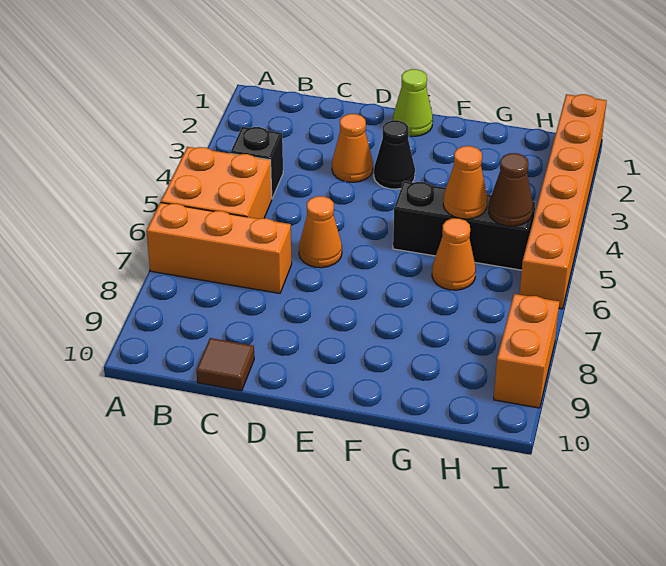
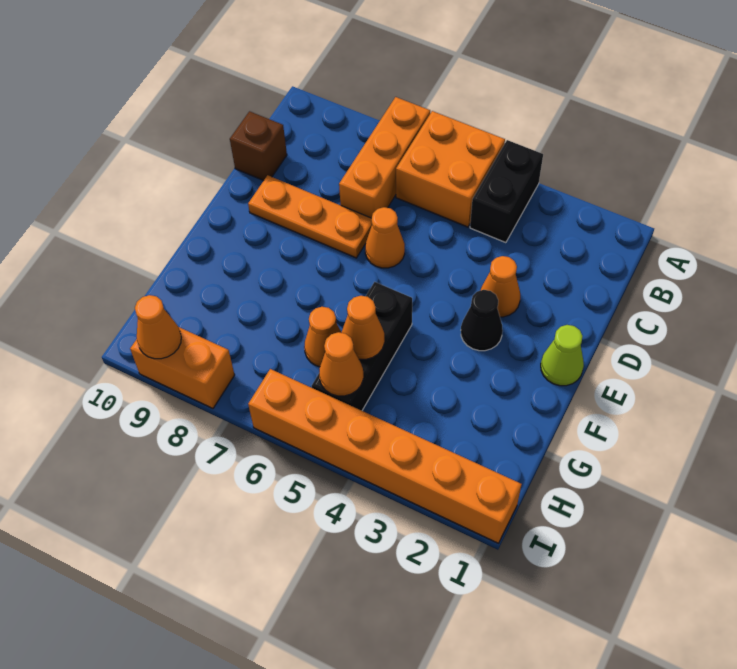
black brick B4 level 1 -> black brick A4:B4 level 1
brown tile C10 level 1 -> brown brick C10 level 1
none -> orange plate D7:D9 level 1
brown cone H5 level 2 -> orange cone H5 level 2
none -> orange cone I9 level 2

